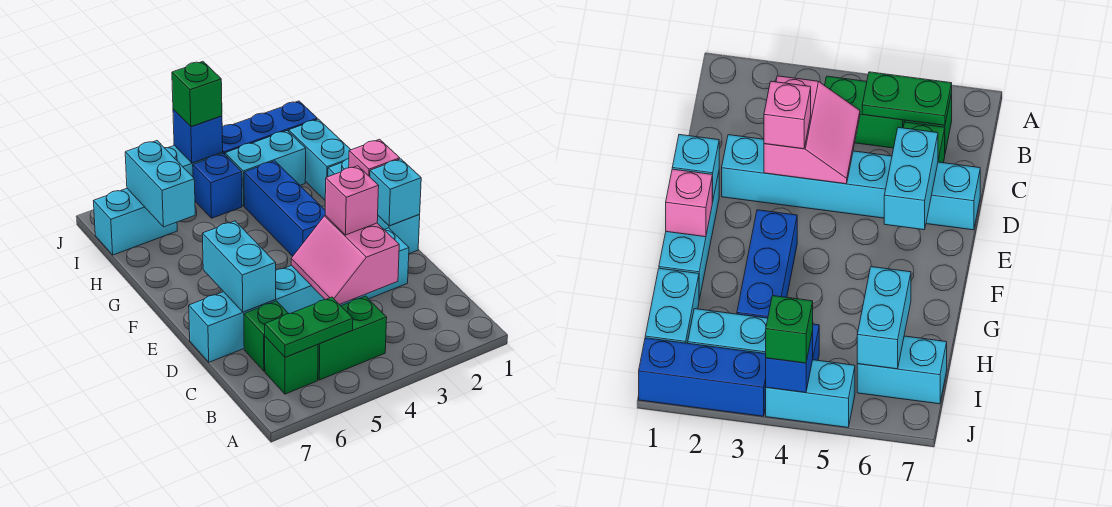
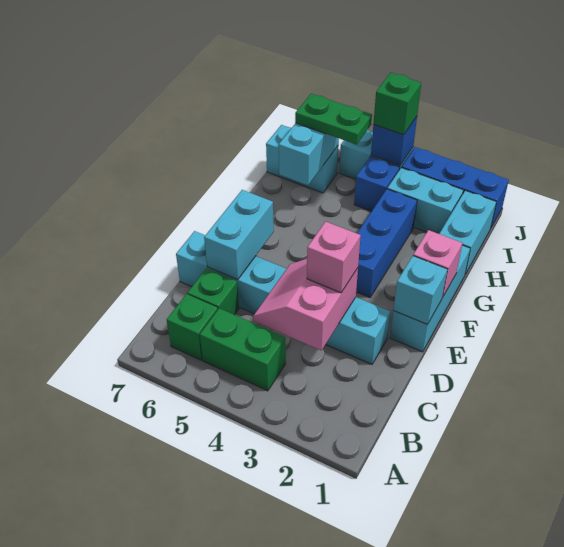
green plate B5:B6 level 2 -> green plate I5:I6 level 3

